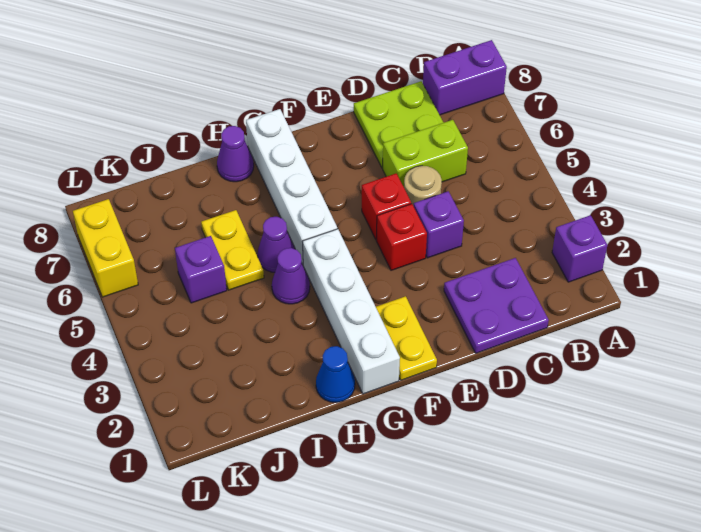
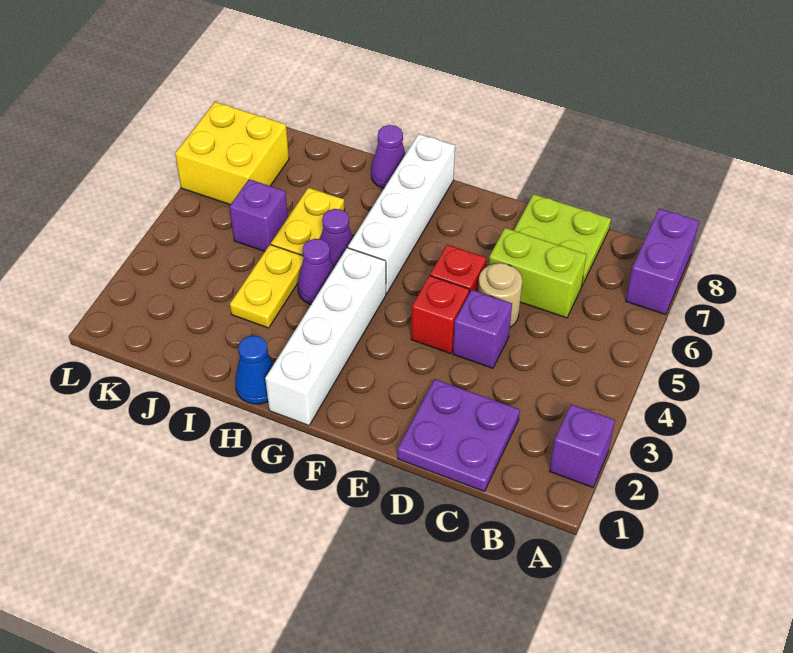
purple brick A8:B8 level 1 -> purple brick A7:A8 level 1
yellow plate F1:F2 level 1 -> yellow plate I3:I4 level 1
yellow brick L6:L7 level 1 -> yellow brick K6:L7 level 1

